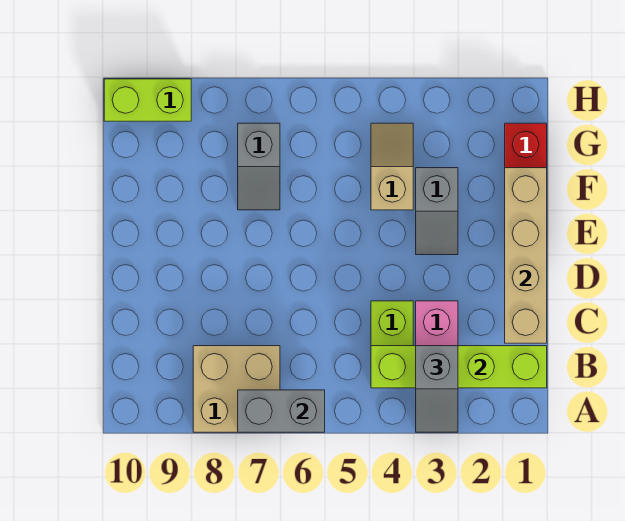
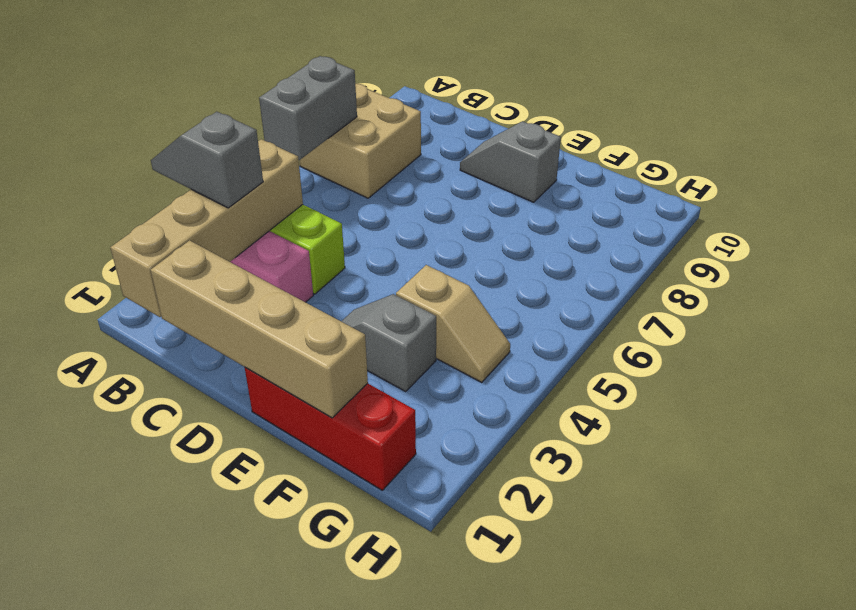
lime brick B1:B4 level 2 -> tan brick B1:B4 level 2
grey slope F7:G7 level 1 top G -> grey slope D9:E9 level 1 top E
lime brick H9:H10 level 1 -> none

